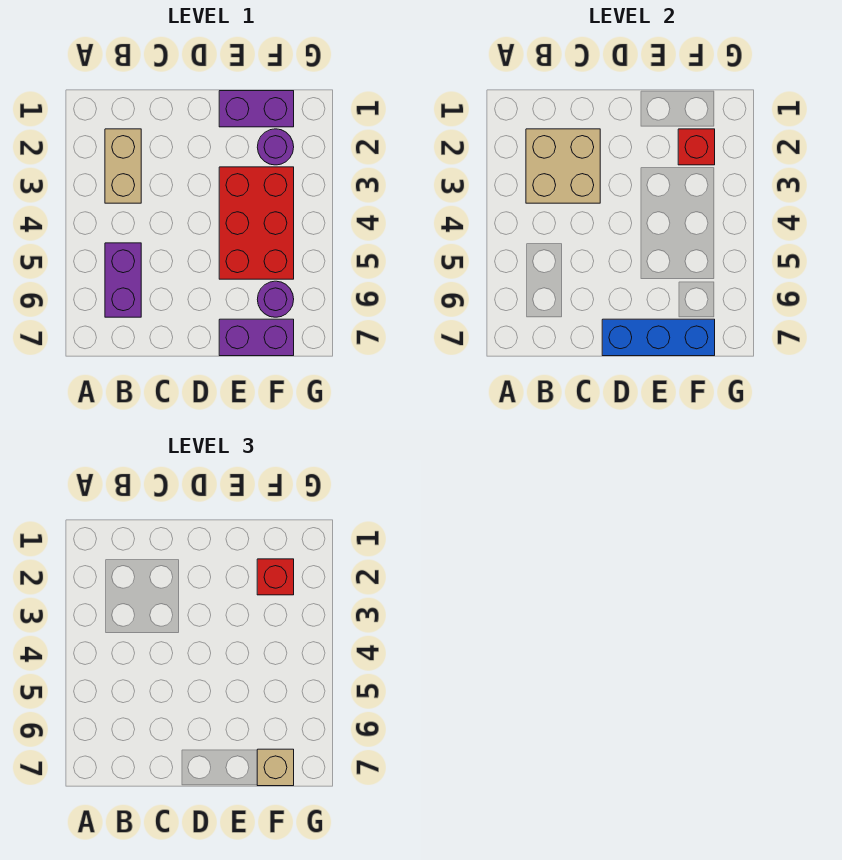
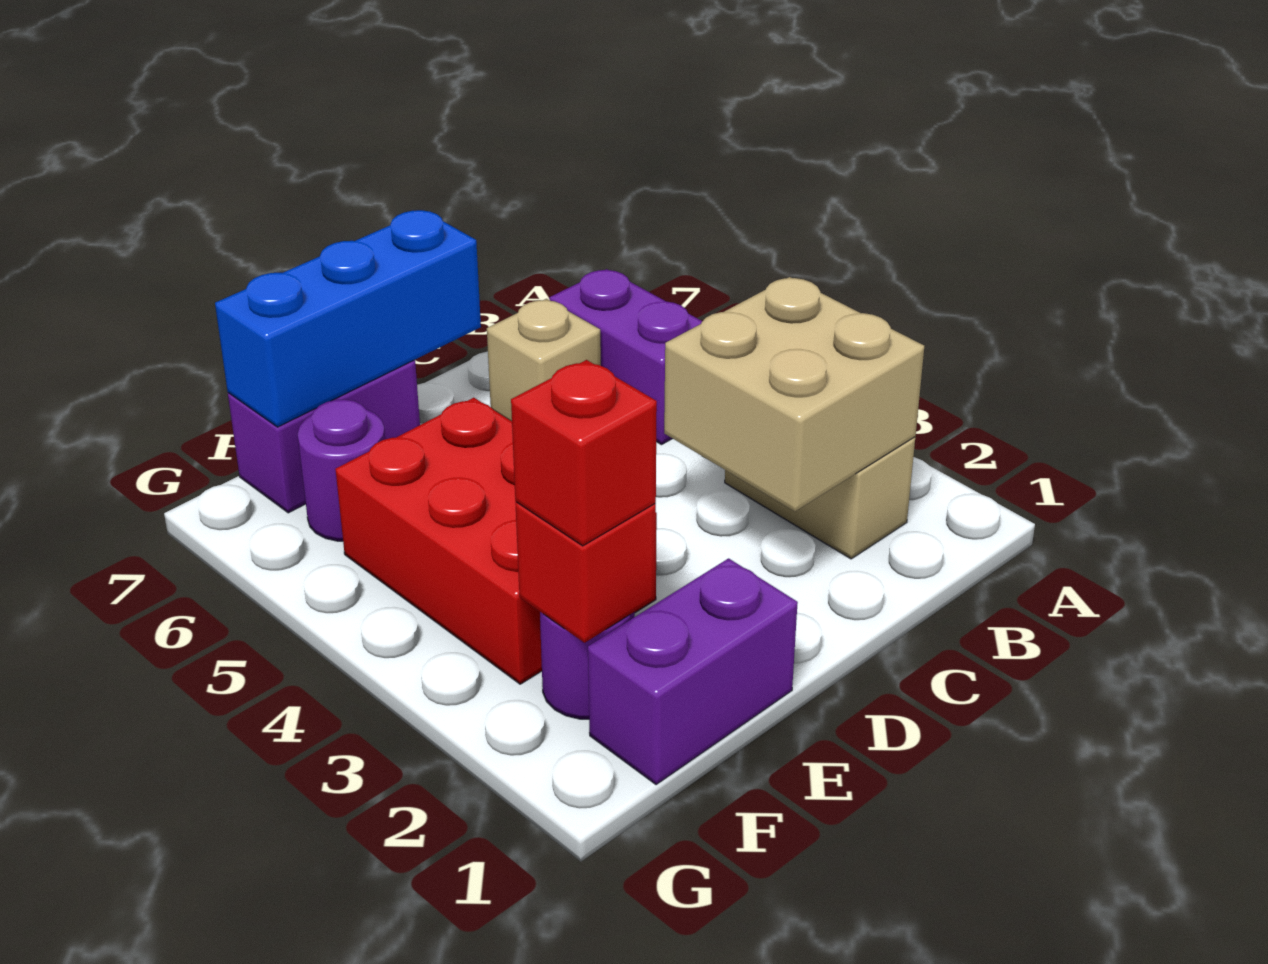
tan brick F7 level 3 -> tan brick C6 level 1

